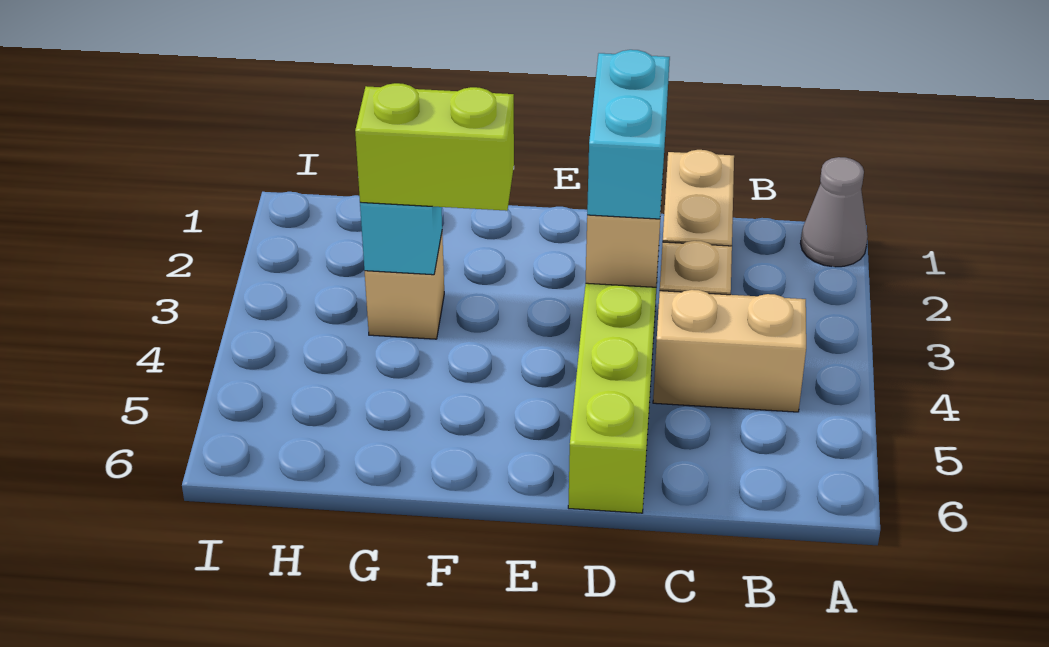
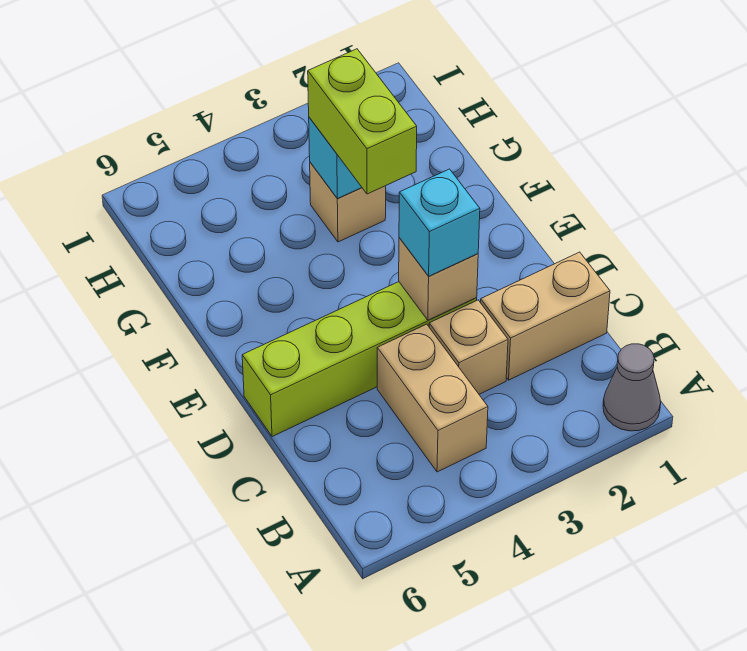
cyan brick D2:D3 level 3 -> cyan brick D3 level 3

